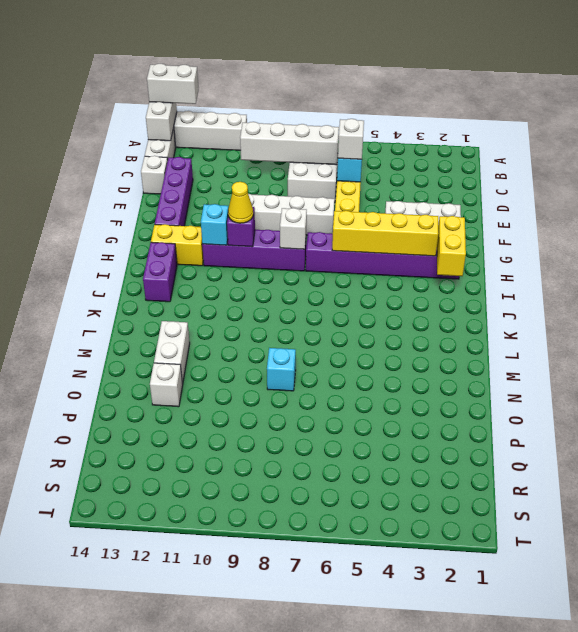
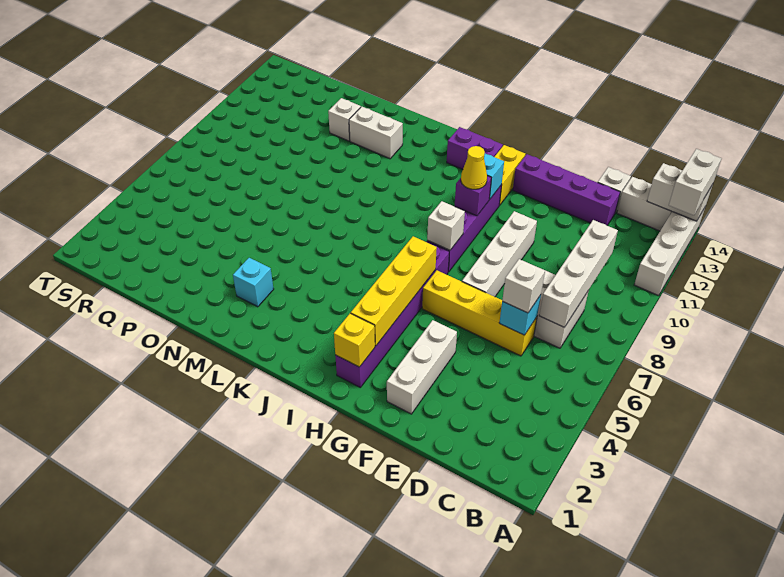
yellow brick H2:I2 level 2 -> yellow brick H2 level 2
cyan brick N8 level 1 -> cyan brick M3 level 1

